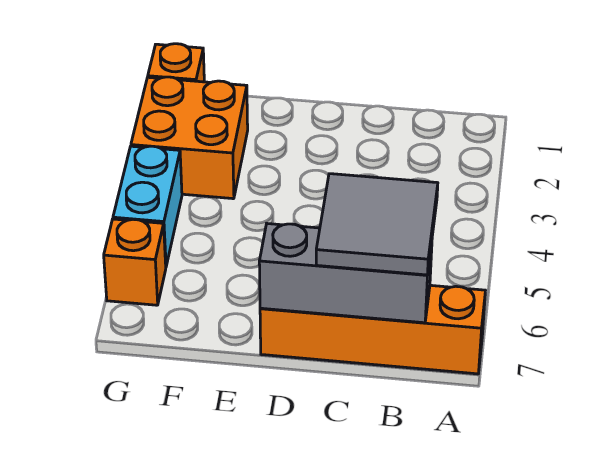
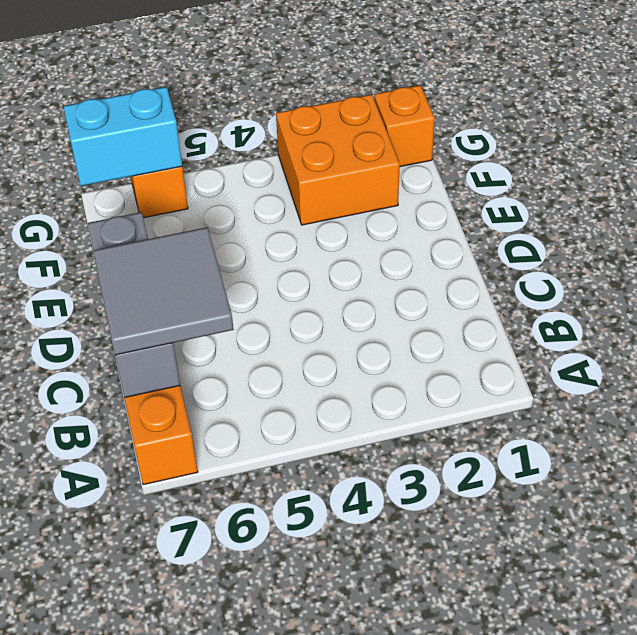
cyan brick G4:G5 level 1 -> cyan brick G6:G7 level 2

